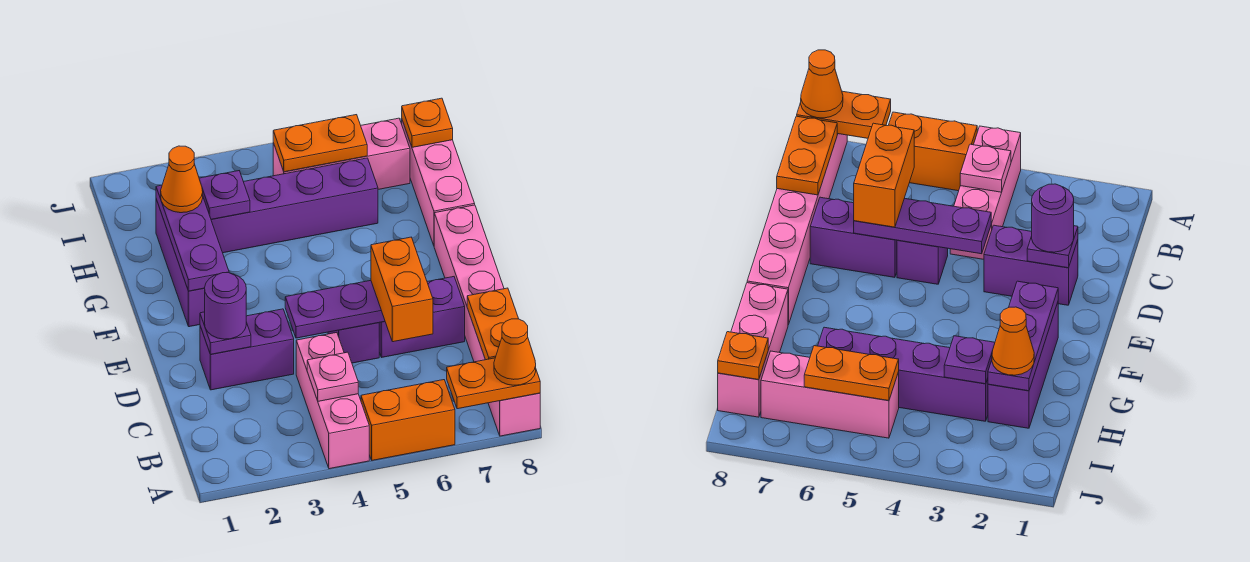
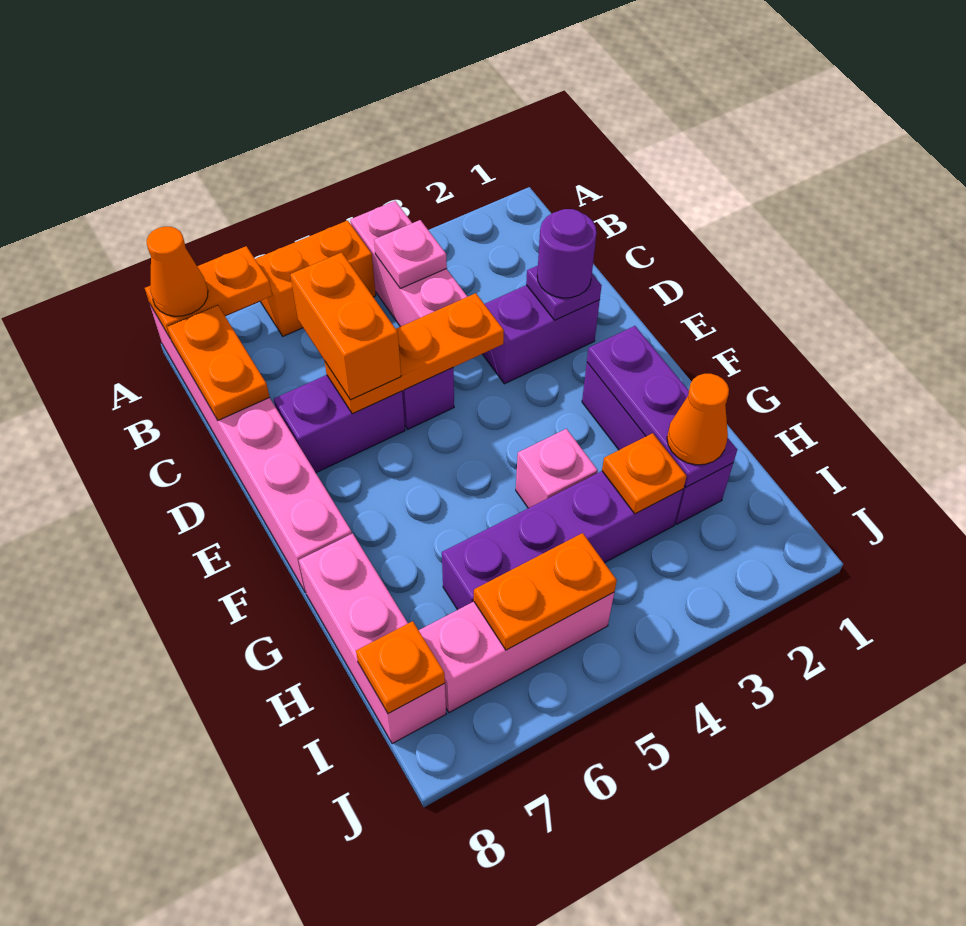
purple plate D4:D6 level 2 -> orange plate D4:D6 level 2
none -> pink brick G4 level 1
purple plate H3 level 2 -> orange plate H3 level 2

